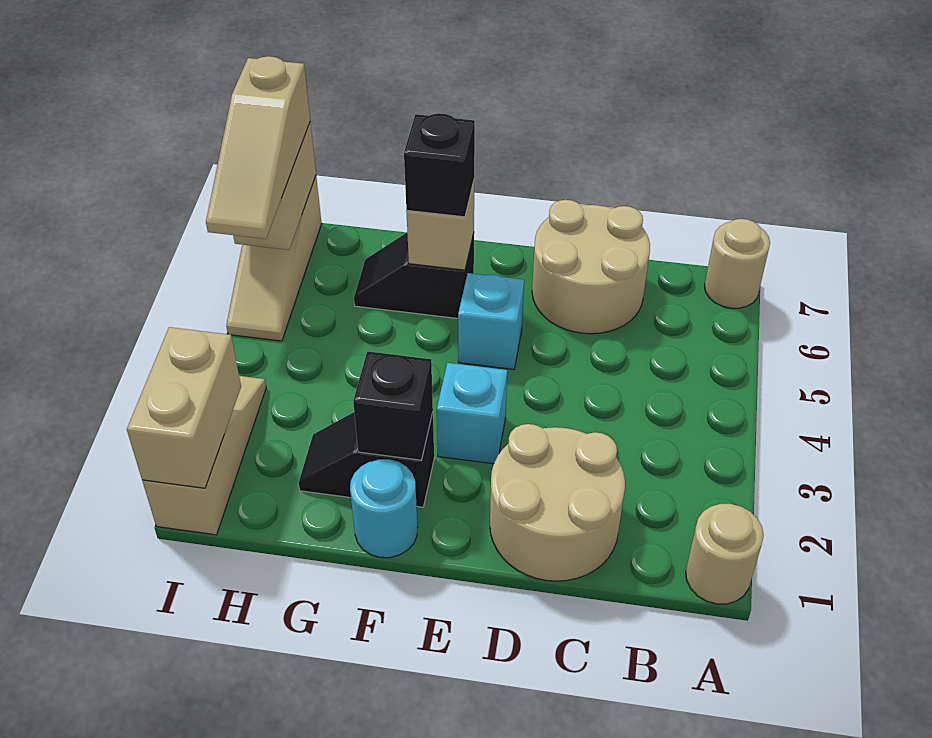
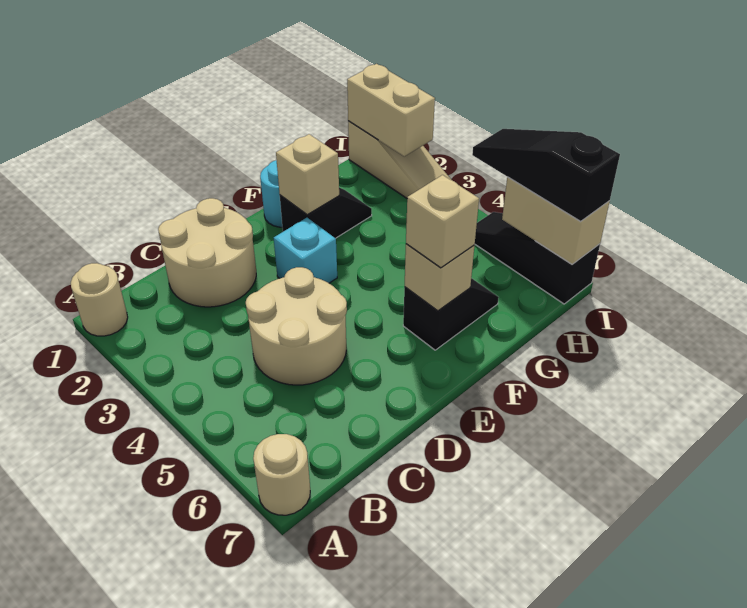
tan round brick C6:D7 level 1 -> tan round brick C4:D5 level 1
cyan brick E5 level 1 -> none
black brick F2 level 2 -> tan brick F2 level 2
black brick F6 level 3 -> tan brick F6 level 3
tan slope I5:I7 level 1 top 7 -> black slope I5:I7 level 1 top 7
tan slope I5:I7 level 3 top 7 -> black slope I5:I7 level 3 top 7

